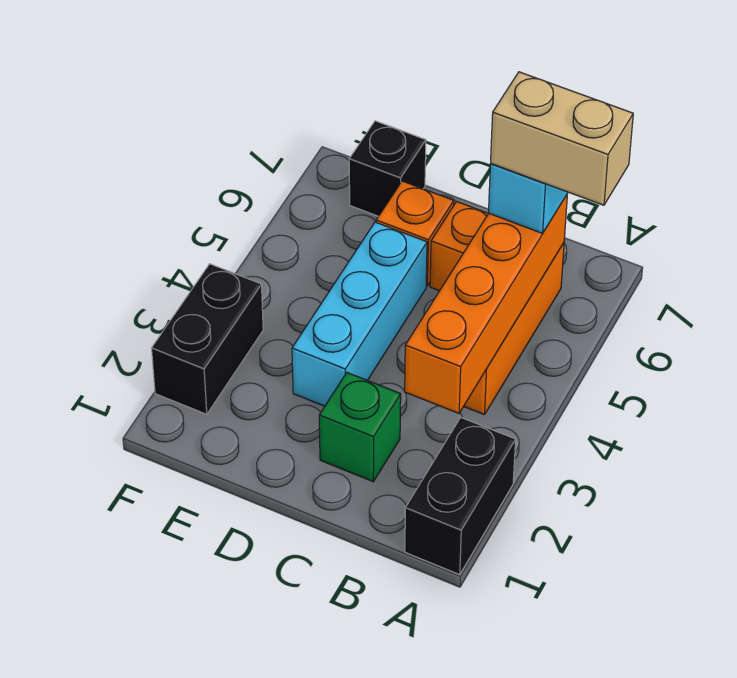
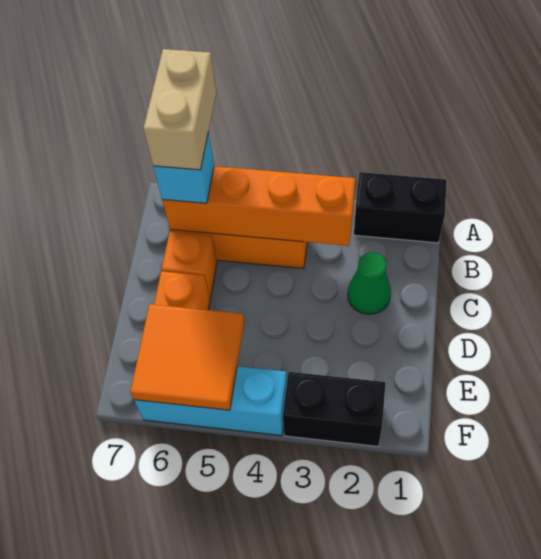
green brick C2 level 1 -> green cone C2 level 1
cyan brick D3:D5 level 1 -> cyan brick F4:F6 level 1
none -> orange tile E5:F6 level 2
black brick E7 level 1 -> none

